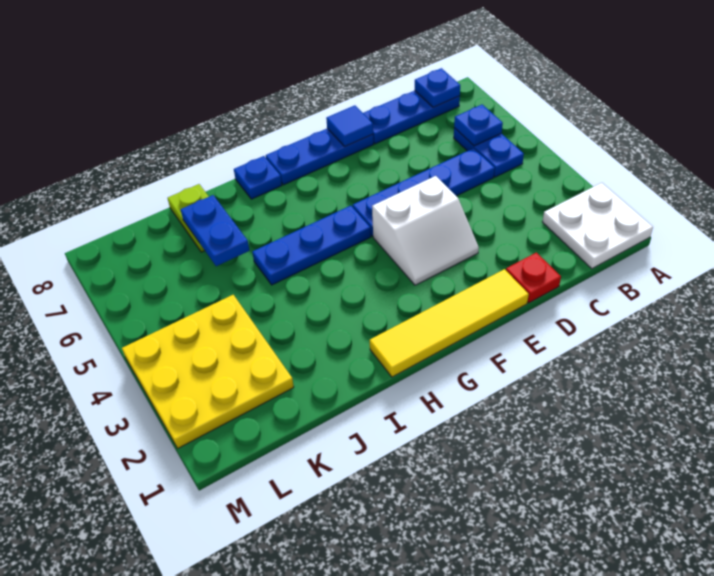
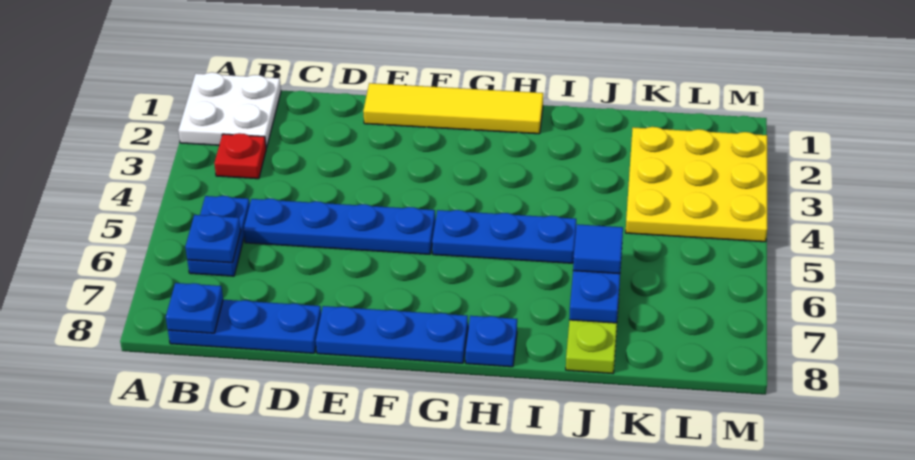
red plate D1 level 1 -> red plate B3 level 1
white slope E3:F4 level 1 top 4 -> none
blue tile E8 level 2 -> blue tile J6 level 3

